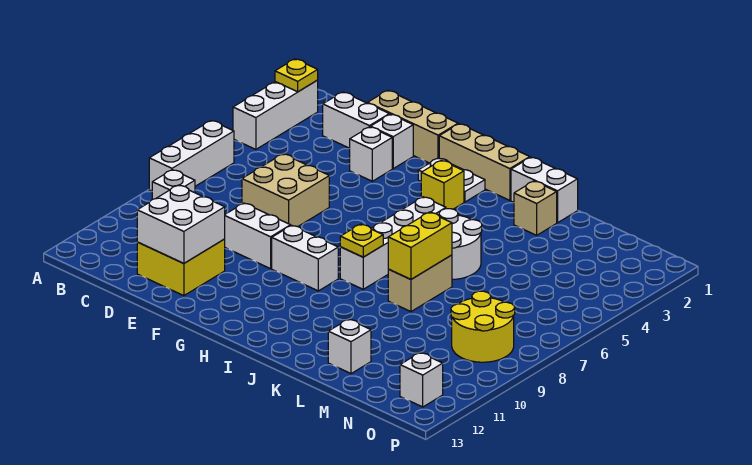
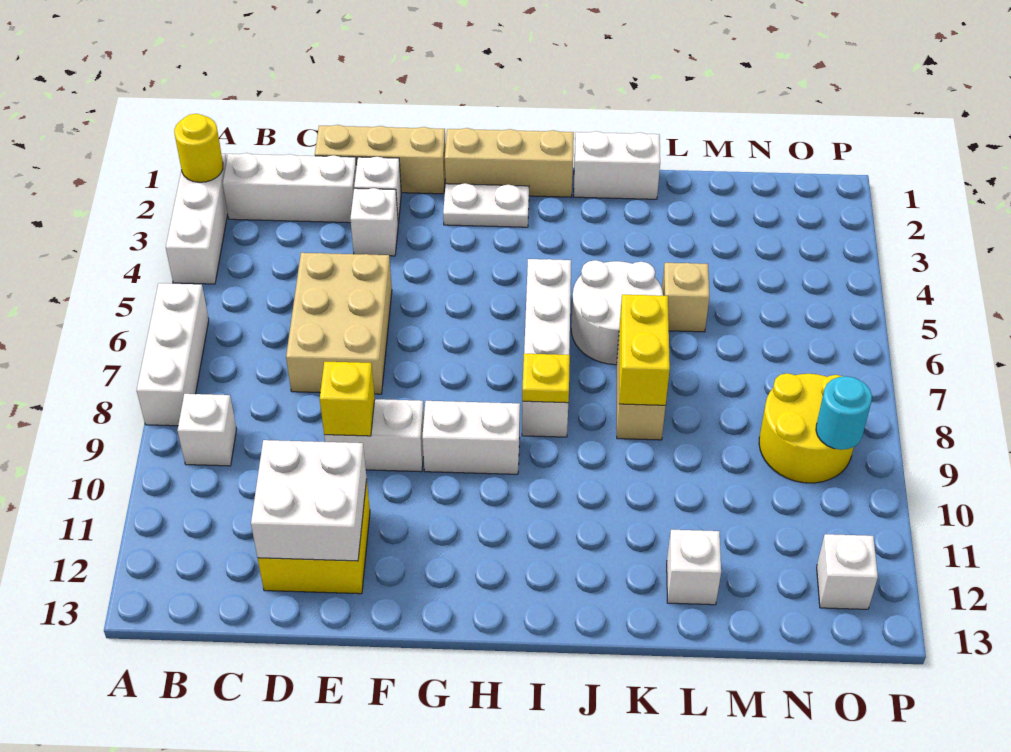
yellow plate A2 level 2 -> yellow round brick A2 level 2
white brick C2:D2 level 1 -> white brick B2:D2 level 1
tan brick D6:E7 level 1 -> tan brick D5:E7 level 1
yellow brick H3 level 1 -> yellow brick E9 level 2
tan brick K2 level 1 -> tan brick L5 level 1
none -> cyan round brick O9 level 2

